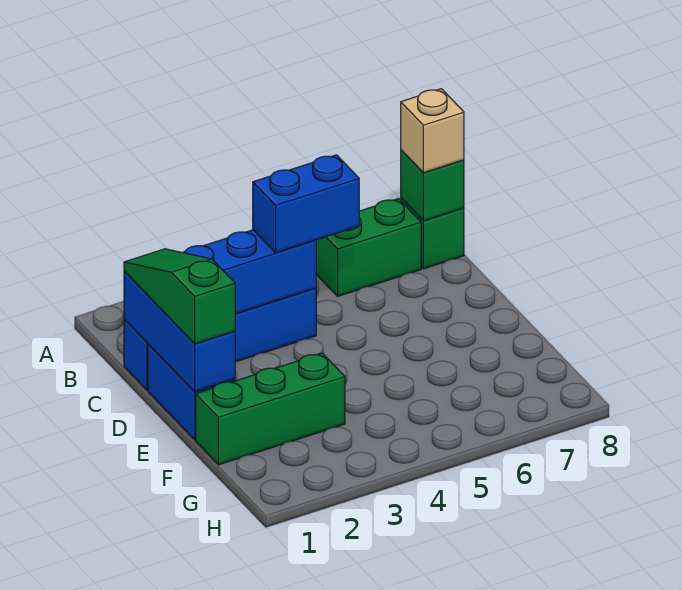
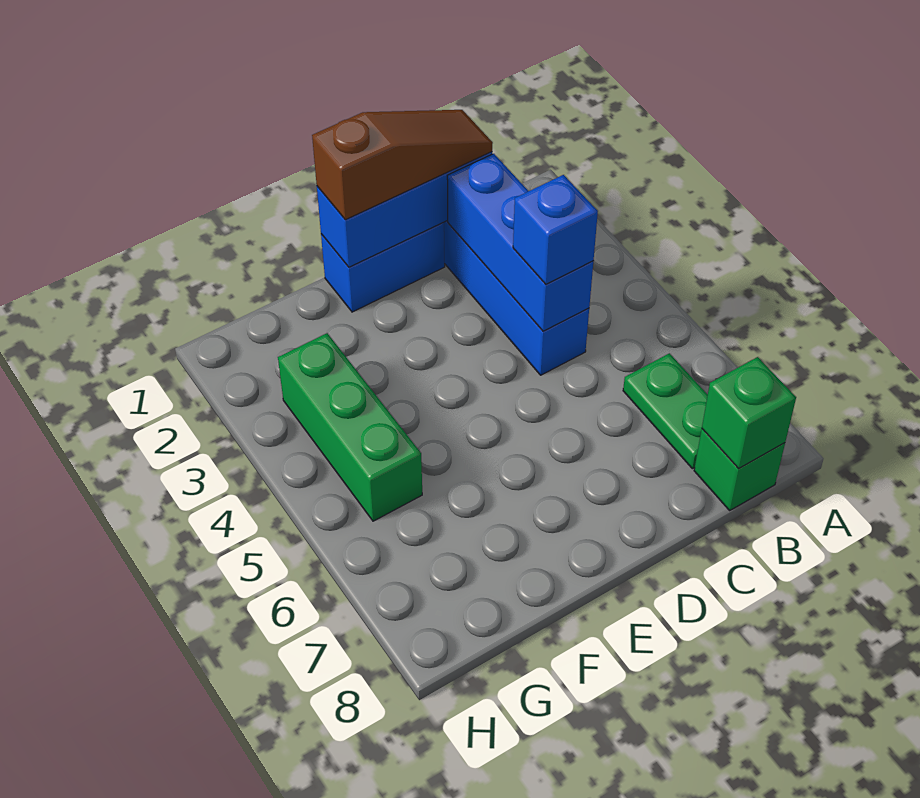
green brick B6:B7 level 1 -> green plate B6:B7 level 1
tan brick B8 level 3 -> none
green slope C1:E1 level 3 top E -> brown slope C1:E1 level 3 top E
blue brick C4:C5 level 3 -> blue brick C4 level 3
green brick F1:F3 level 1 -> green brick G3:G5 level 1

